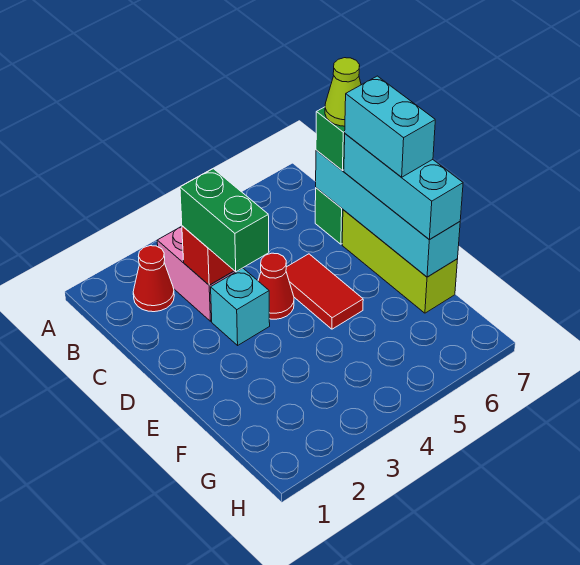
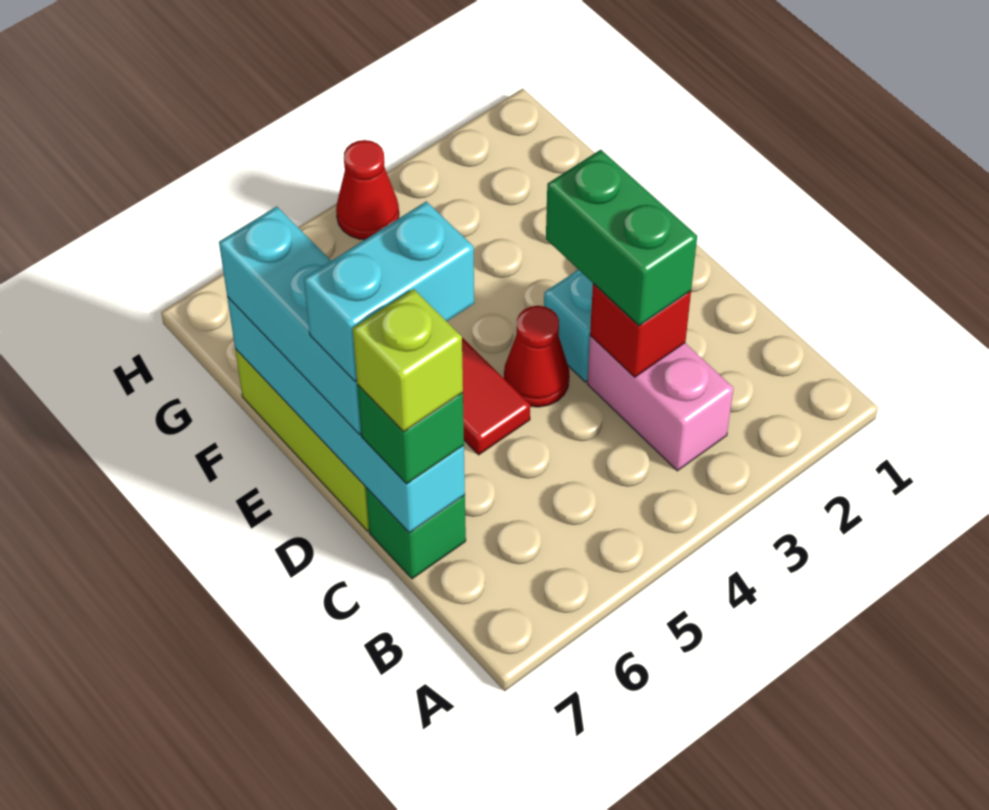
red cone B2 level 1 -> red cone H4 level 1
lime cone C7 level 4 -> lime brick C7 level 4
cyan brick D7:E7 level 4 -> cyan brick D6:D7 level 4

